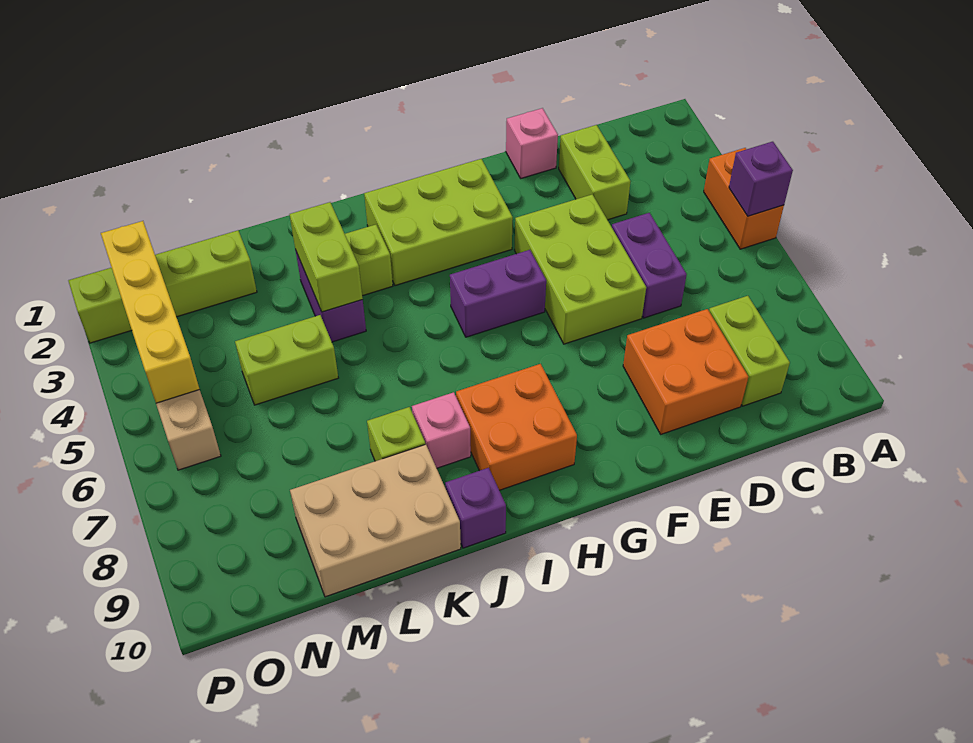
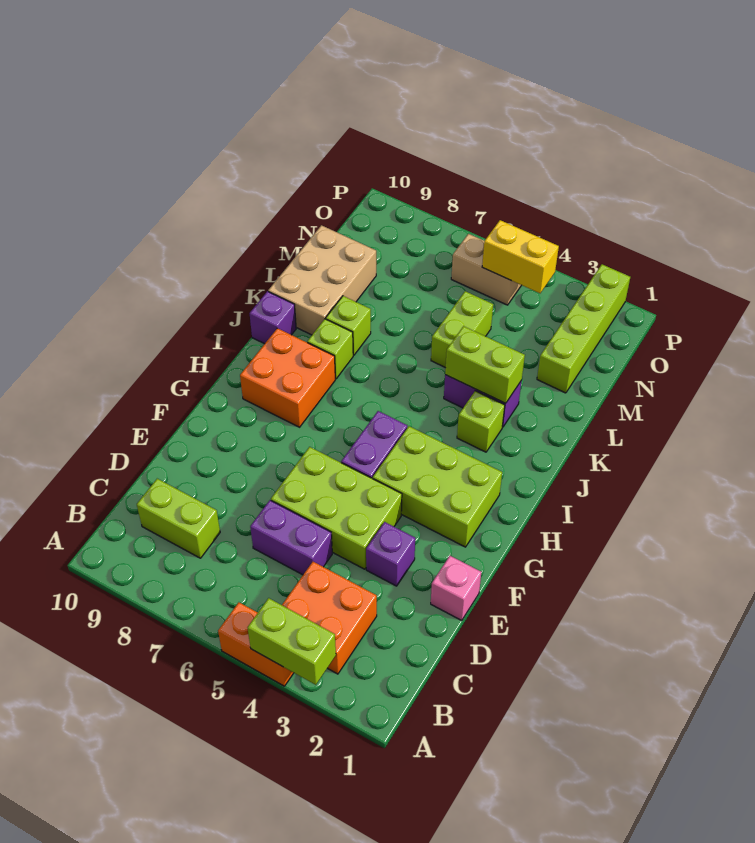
purple brick A5 level 2 -> purple brick E3 level 1
lime brick D2:D3 level 1 -> lime brick A3:A4 level 2
orange brick D8:E9 level 1 -> orange brick B3:C4 level 1
lime brick G2:I3 level 1 -> lime brick G2:H4 level 1
pink brick J8 level 1 -> lime brick J8 level 1
yellow brick O2:O5 level 2 -> yellow brick O4:O5 level 2

